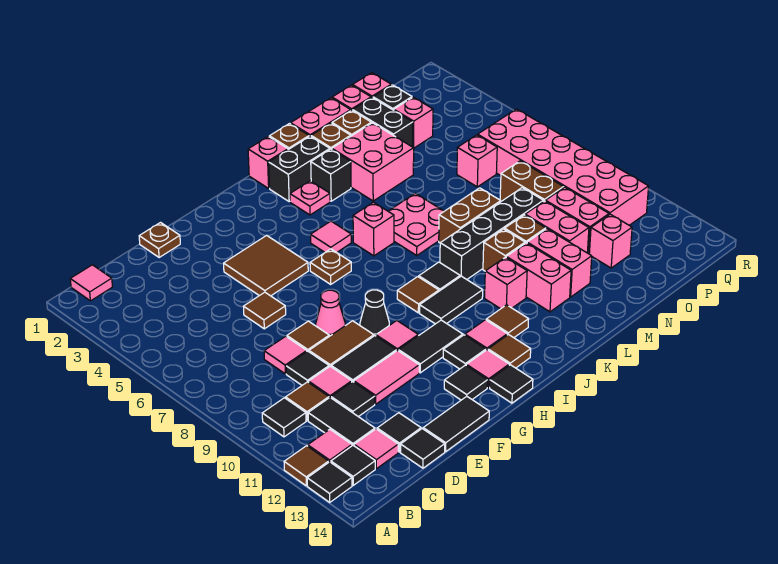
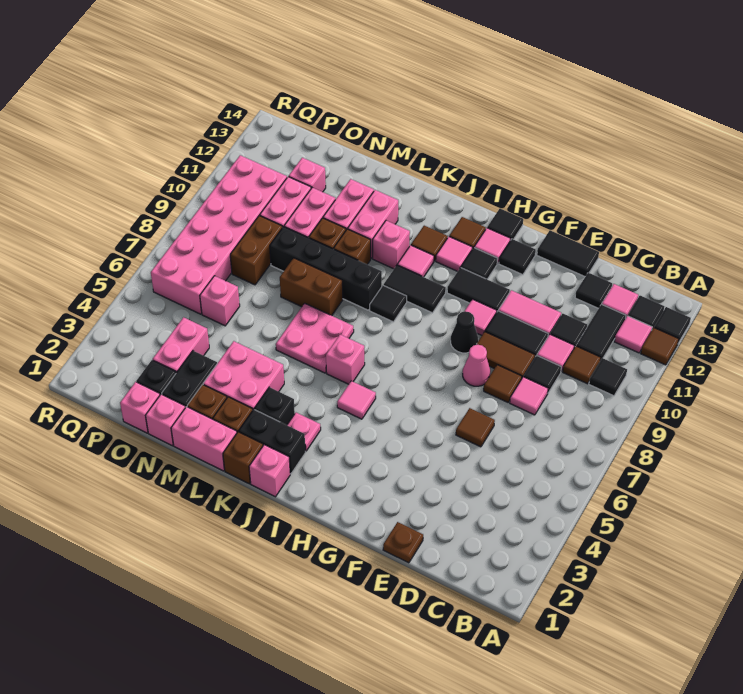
pink tile B1 level 1 -> pink tile J11 level 1
black tile D14 level 1 -> none
brown tile F4:G5 level 1 -> none
brown plate H6 level 1 -> none
brown tile I9 level 1 -> none
pink brick O3 level 1 -> pink brick O3:O4 level 1

